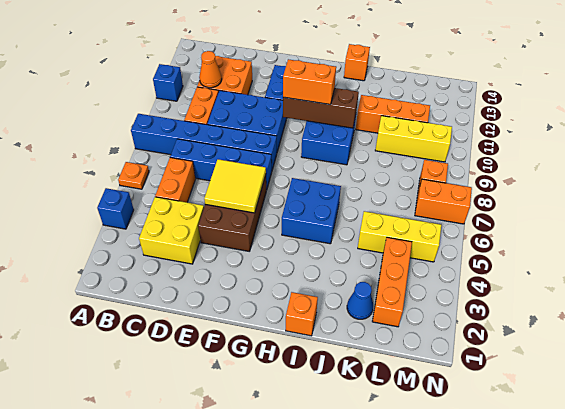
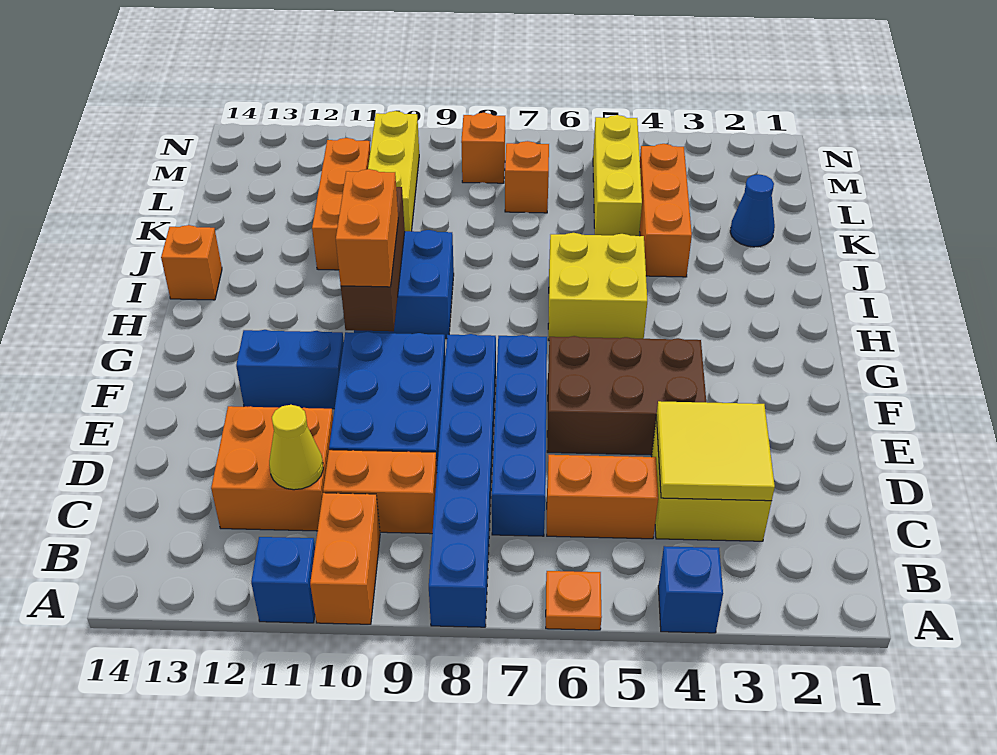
orange cone C11 level 2 -> yellow cone C11 level 2
yellow tile E5:F6 level 2 -> yellow tile C3:D4 level 2
blue brick H5:I6 level 1 -> yellow brick H5:I6 level 1
orange brick I1 level 1 -> orange brick L7 level 1
orange brick L2:L4 level 1 -> orange brick J4:L4 level 1
orange brick M7:N7 level 1 -> orange brick A10:B10 level 1

